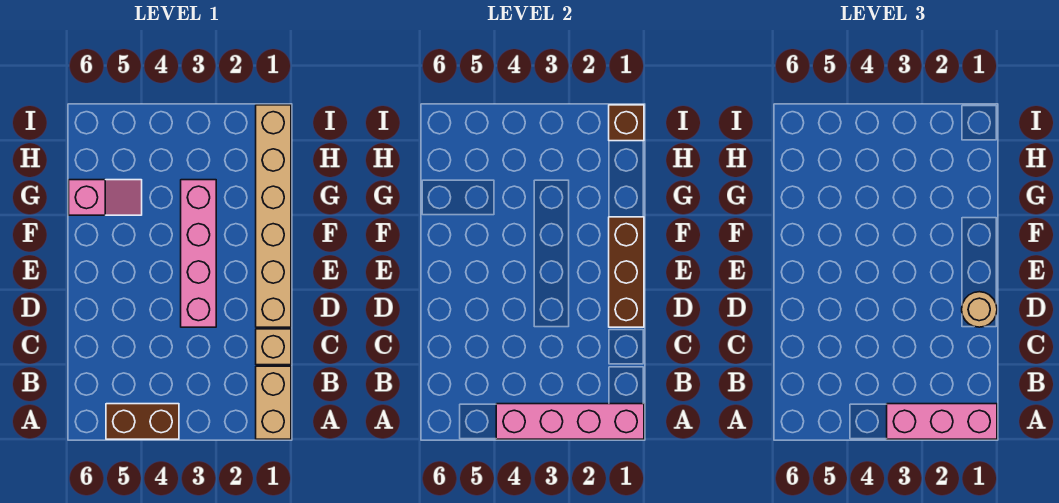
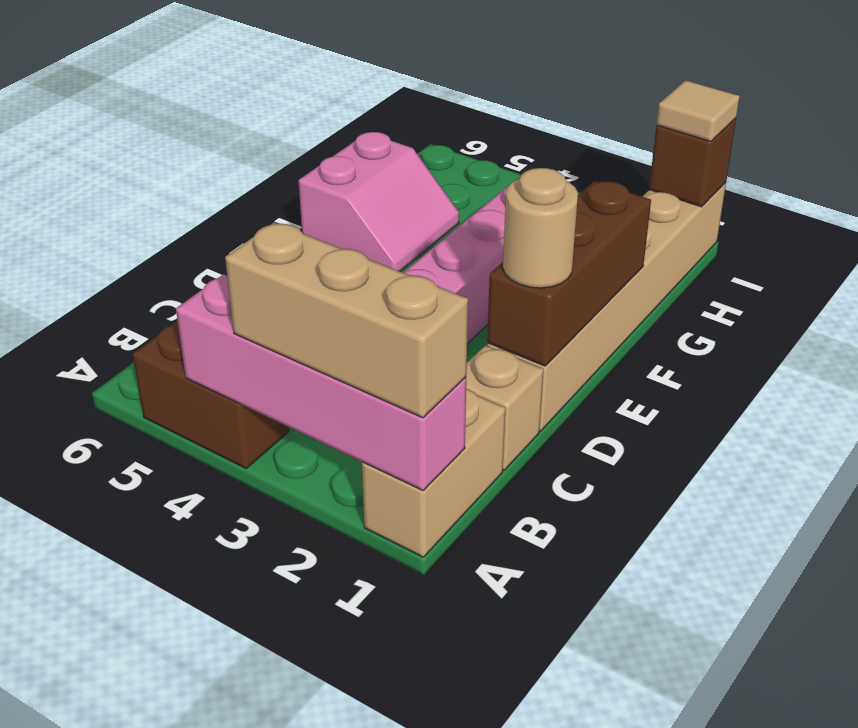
pink brick A1:A3 level 3 -> tan brick A1:A3 level 3
pink slope G5:G6 level 1 top 6 -> pink slope F5:G6 level 1 top 6
none -> tan tile I1 level 3

